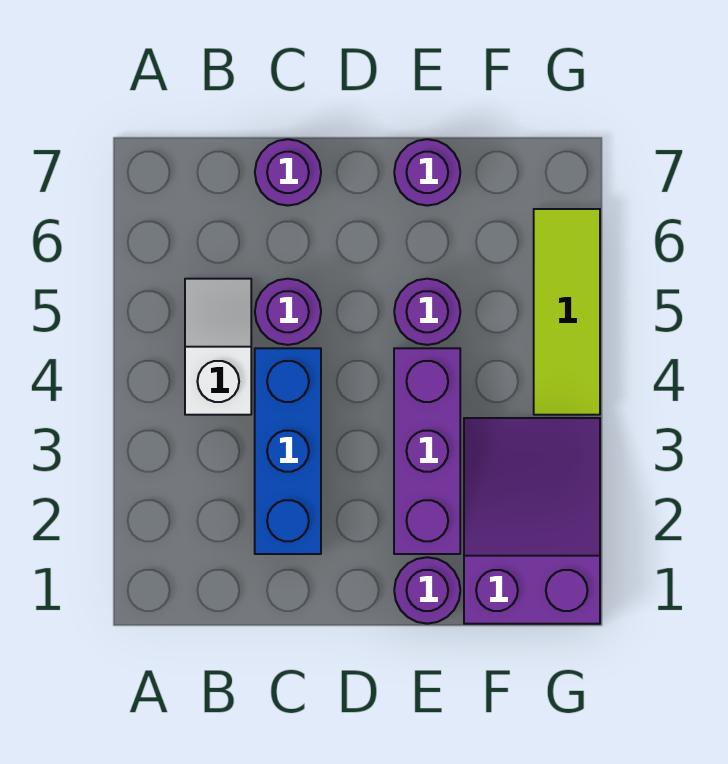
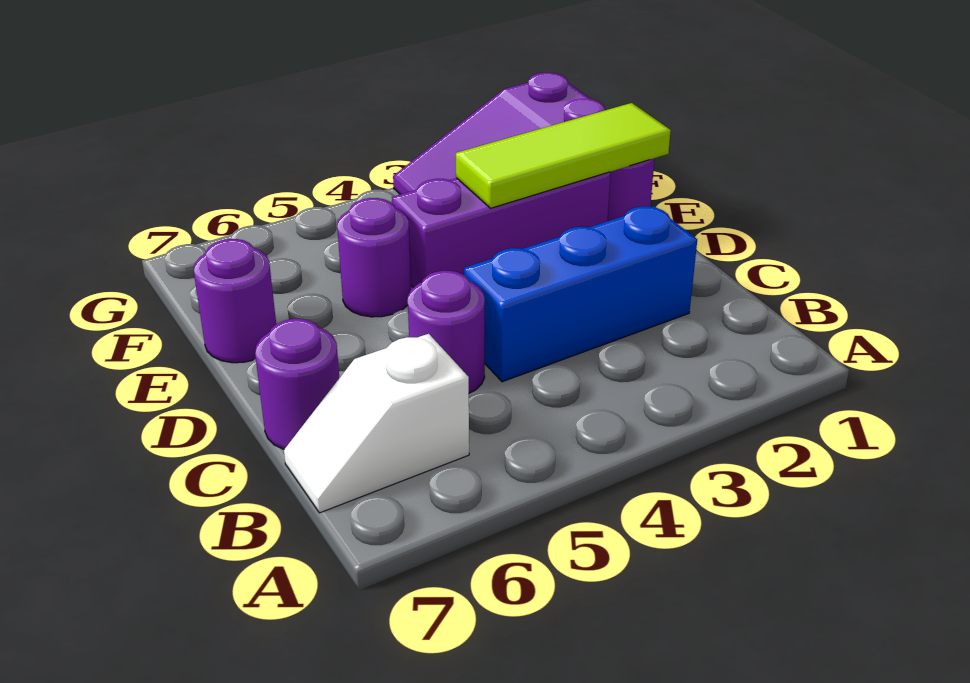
white slope B4:B5 level 1 top 4 -> white slope B6:B7 level 1 top 6
lime tile G4:G6 level 1 -> lime tile E1:E3 level 2

